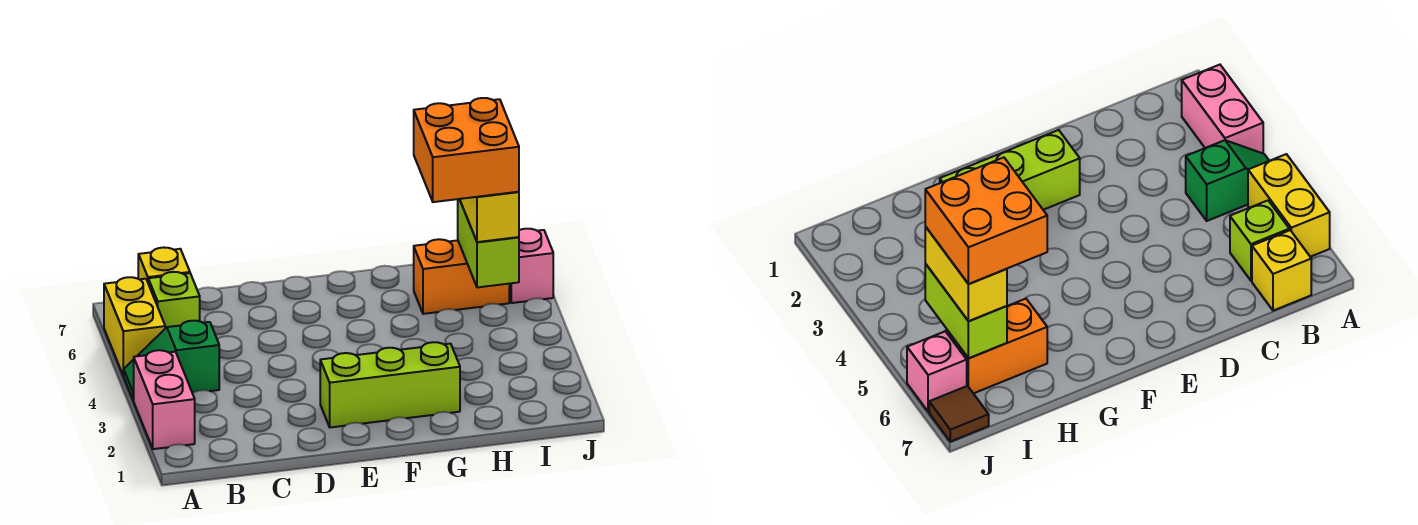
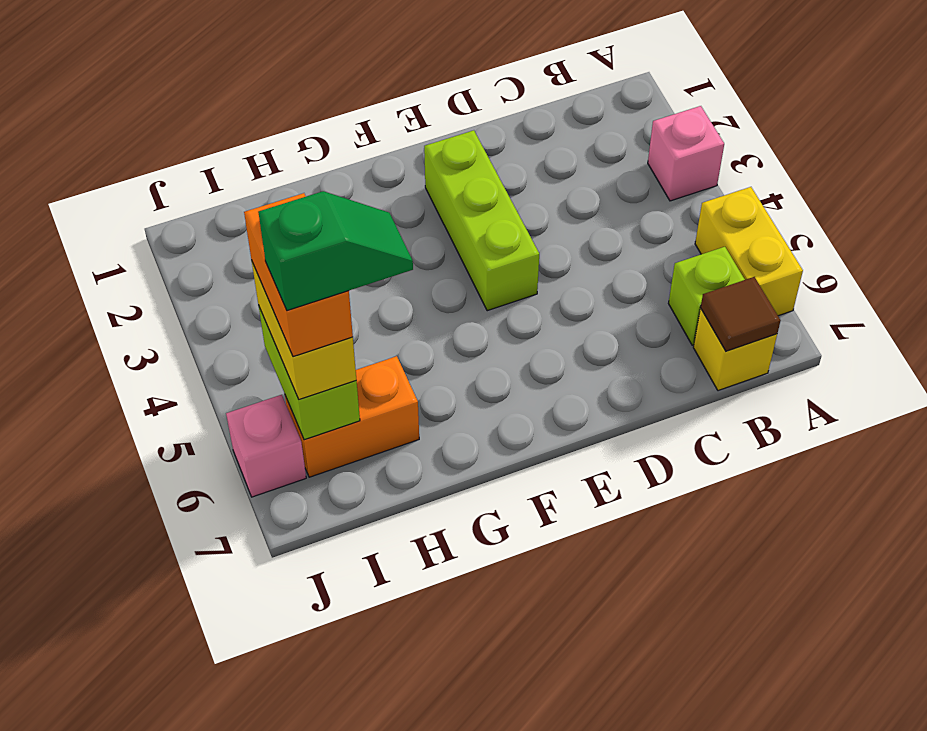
pink brick A2:A3 level 1 -> pink brick A3 level 1
green slope A4:B4 level 1 top B -> green slope H6:I6 level 5 top I
lime brick E2:G2 level 1 -> lime brick E2:E4 level 1
orange brick H5:I6 level 4 -> orange brick I5:I6 level 4
brown tile J7 level 1 -> brown tile B7 level 2

